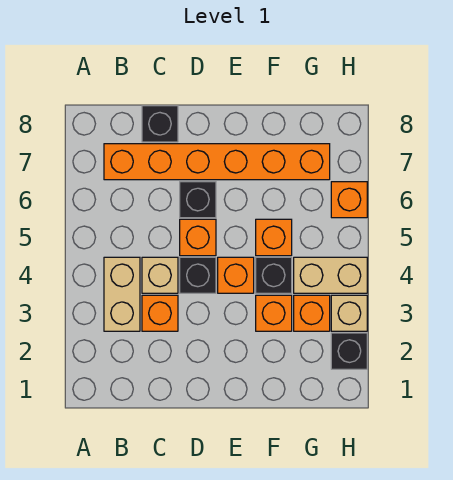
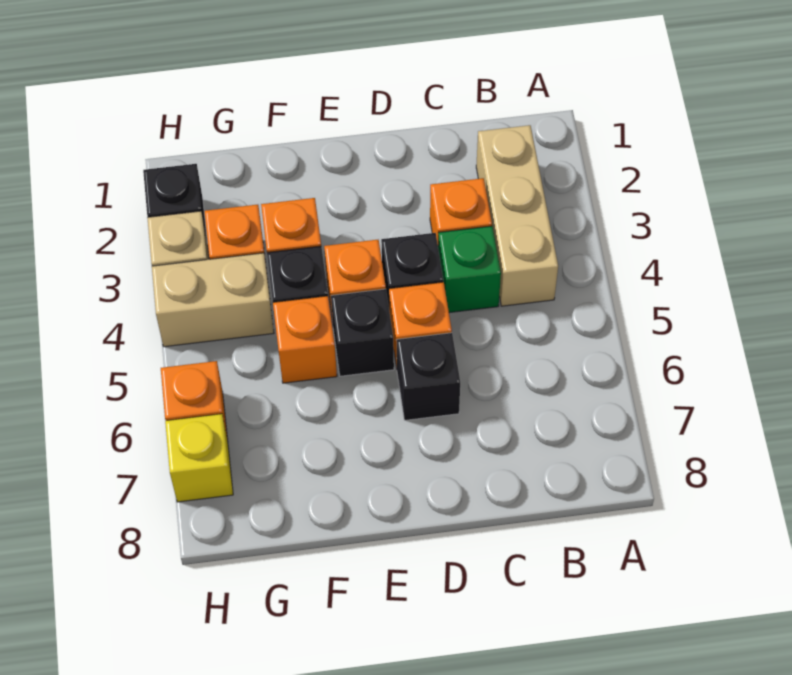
tan brick B3:B4 level 1 -> tan brick B2:B4 level 1
orange brick B7:G7 level 1 -> none
tan brick C4 level 1 -> green brick C4 level 1
black brick C8 level 1 -> black brick E5 level 1
none -> yellow brick H7 level 1

